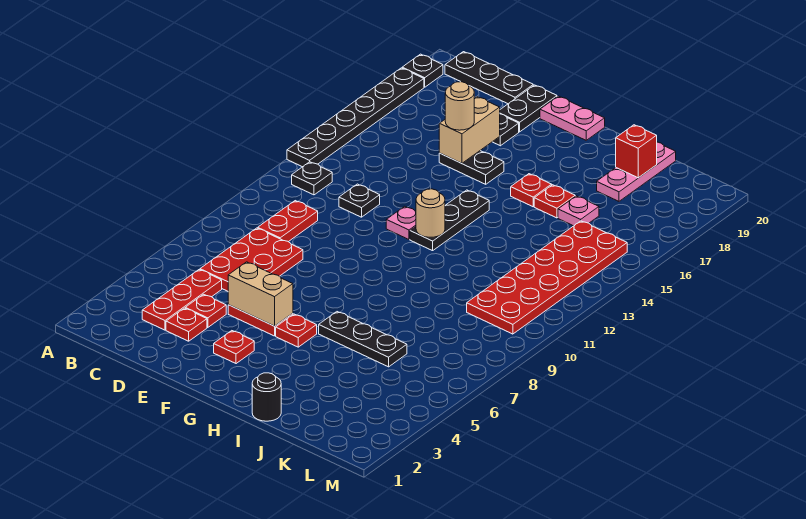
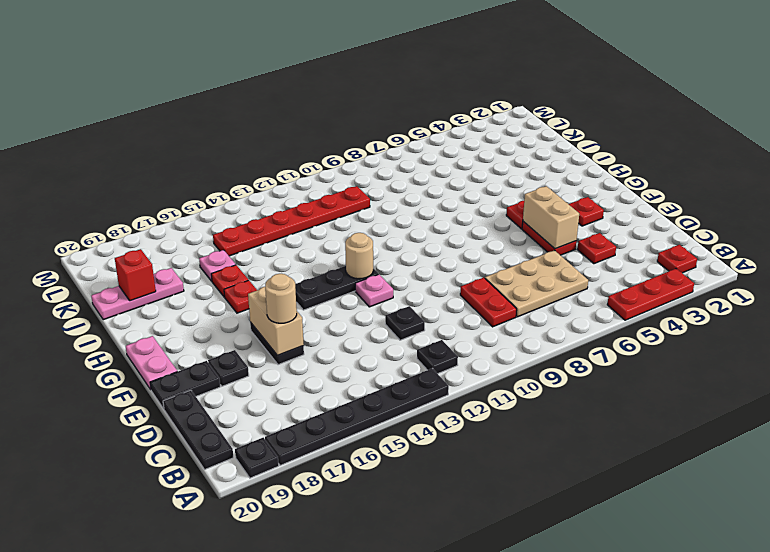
red plate C3:C5 level 1 -> red plate A3:A5 level 1
red plate C6:D8 level 1 -> tan plate C6:D8 level 1
red plate C9:C10 level 1 -> red plate C9:D9 level 1
red plate D3 level 1 -> red plate B2 level 1
tan brick E16:E17 level 2 -> tan brick E16:F16 level 2
black plate H6:J6 level 1 -> none
black round brick I1 level 1 -> none
red plate K10:L15 level 1 -> red plate K10:K15 level 1

